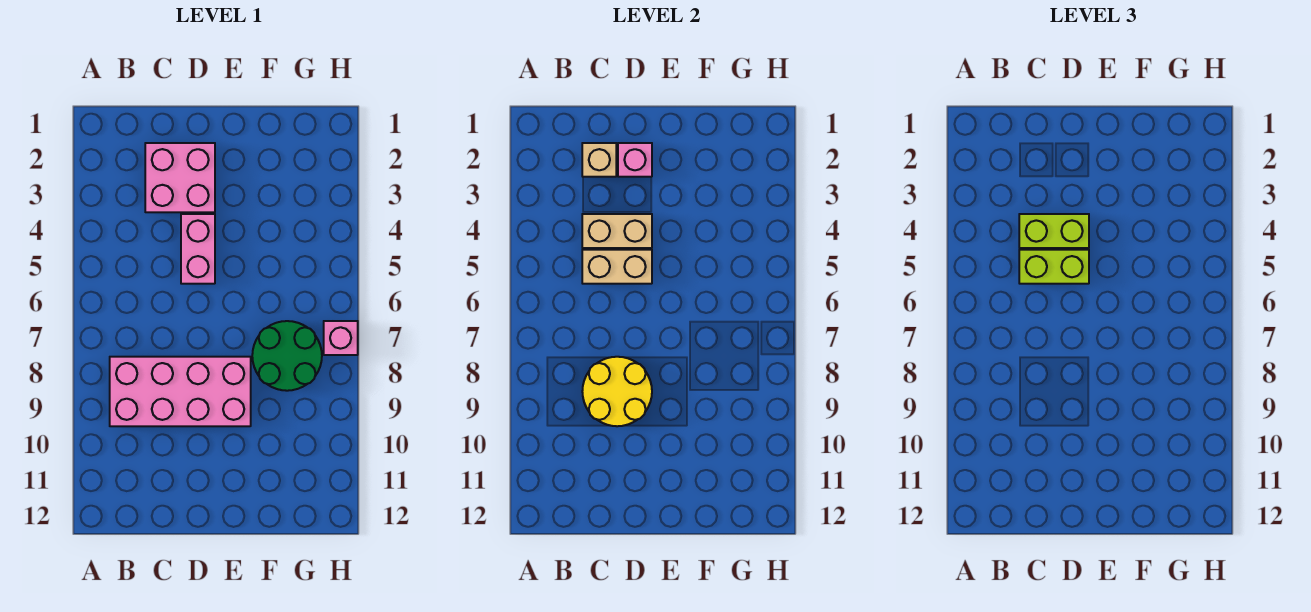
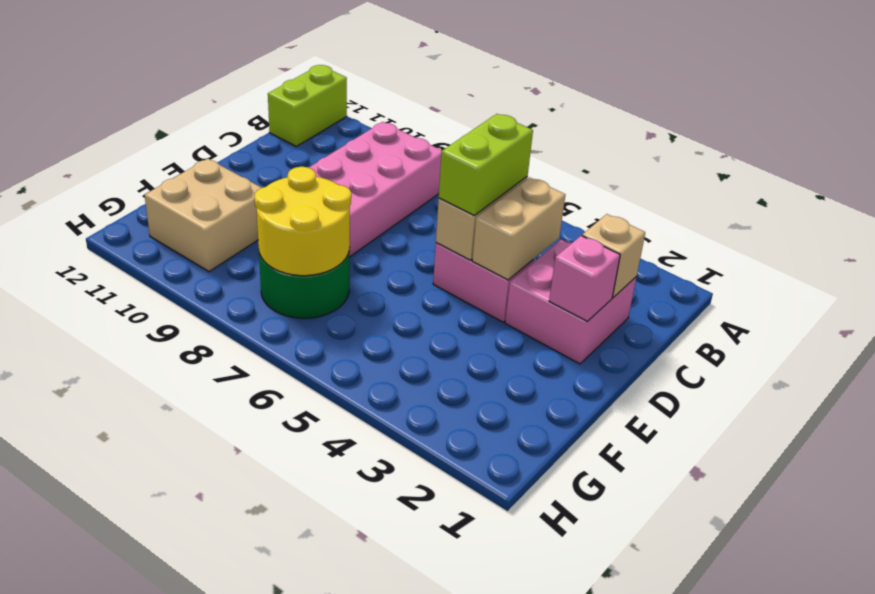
lime brick C4:D4 level 3 -> lime brick A12:B12 level 1
yellow round brick C8:D9 level 2 -> yellow round brick F7:G8 level 2
none -> tan brick F10:G11 level 1
pink brick H7 level 1 -> none

